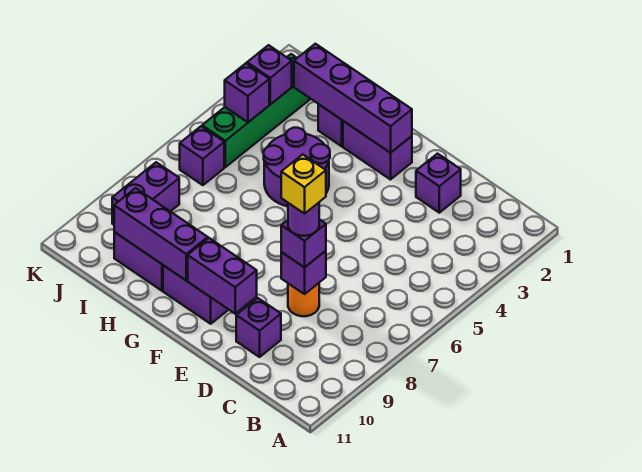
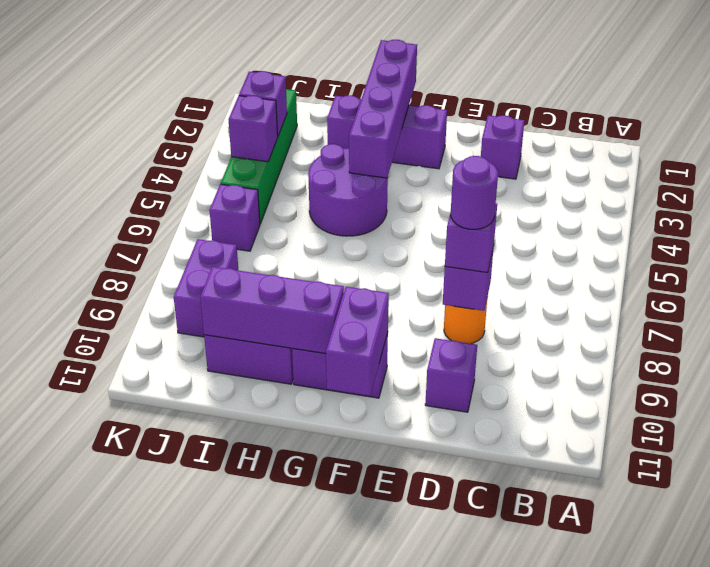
yellow brick D8 level 5 -> none
purple brick E10:F10 level 2 -> purple brick F10:F11 level 2
purple brick F2:I2 level 2 -> purple brick G1:G4 level 2

